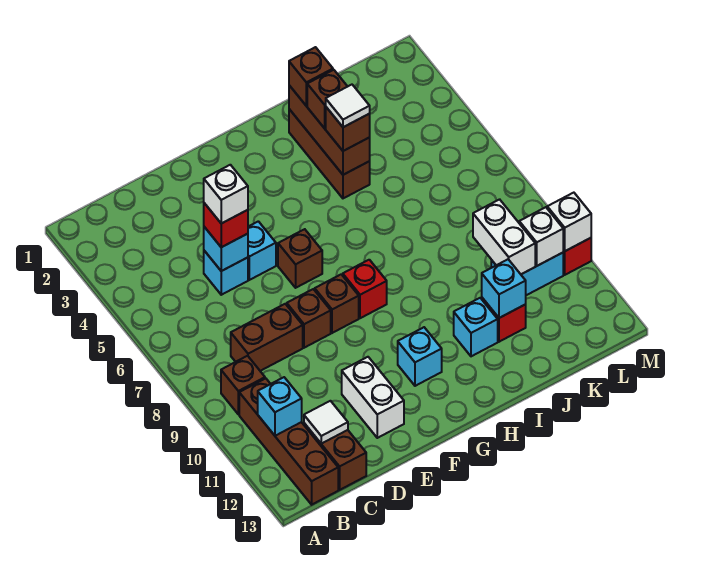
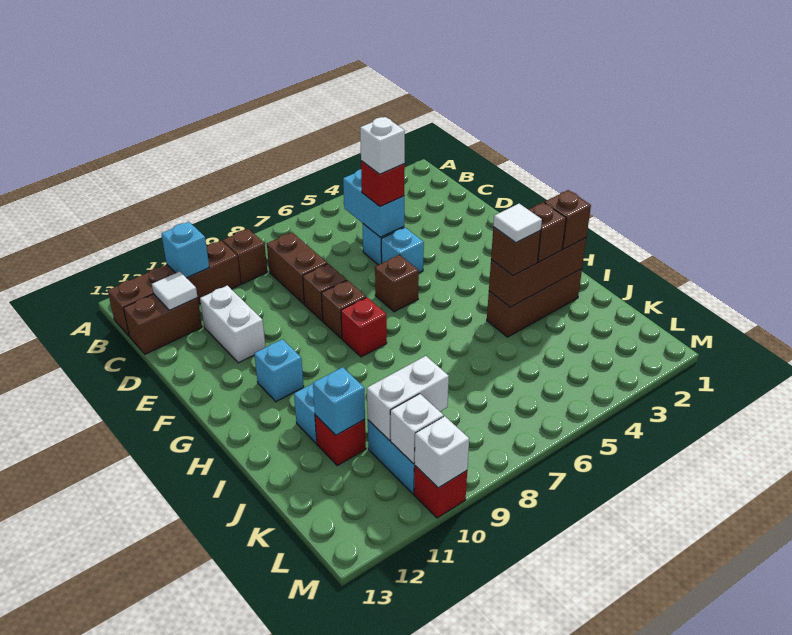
cyan brick D5 level 2 -> cyan brick C5:D5 level 2
white brick E11:E12 level 1 -> white brick D11:E11 level 1

